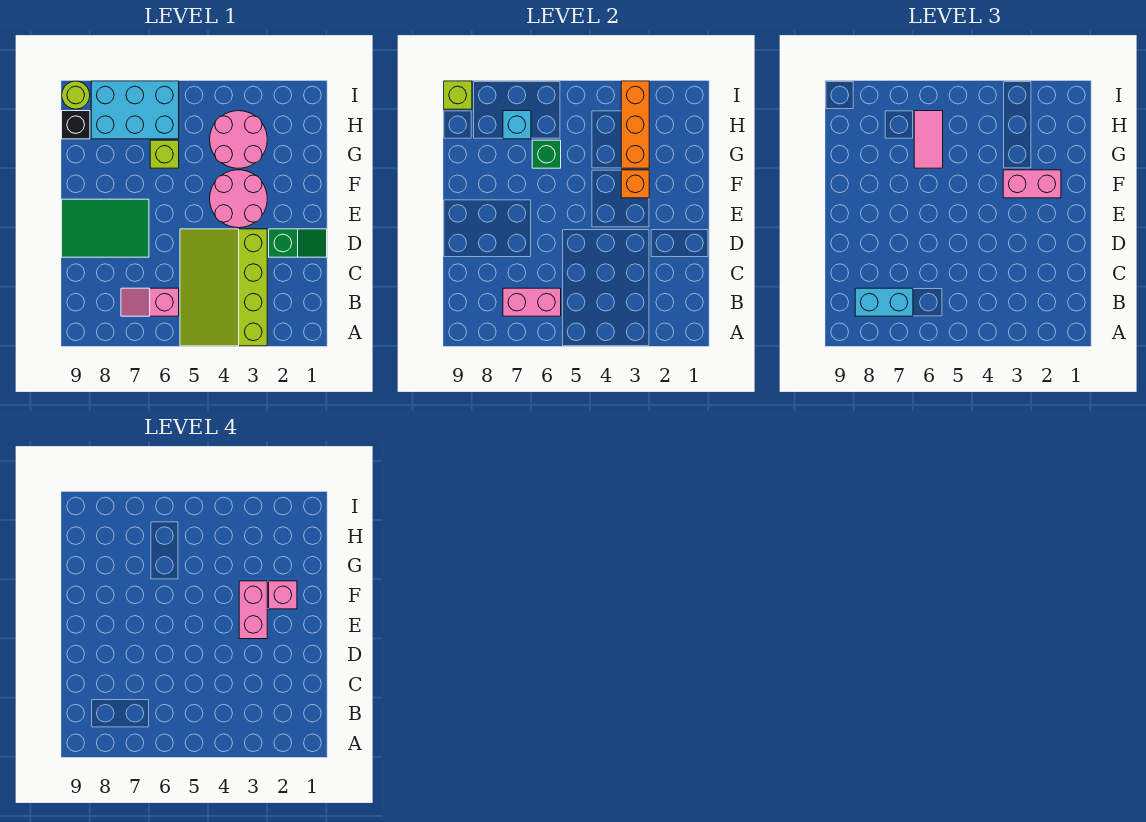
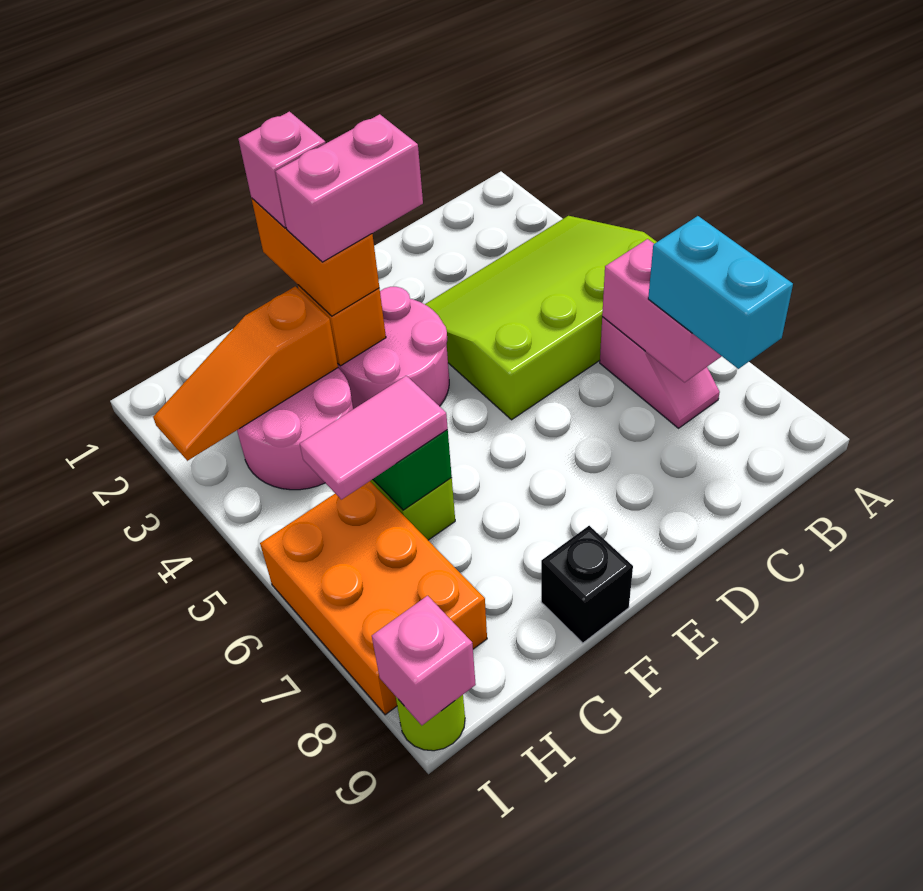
lime slope A3:D5 level 1 top 3 -> lime slope A3:D5 level 1 top 5
green slope D1:D2 level 1 top 2 -> none
green tile D7:E9 level 1 -> none
pink brick F2:F3 level 3 -> orange brick F2:F3 level 3
orange brick G3:I3 level 2 -> orange slope G3:I3 level 2 top G
cyan brick H6:I8 level 1 -> orange brick H6:I8 level 1
cyan brick H7 level 2 -> none
black brick H9 level 1 -> black brick F9 level 1
lime brick I9 level 2 -> pink brick I9 level 2

